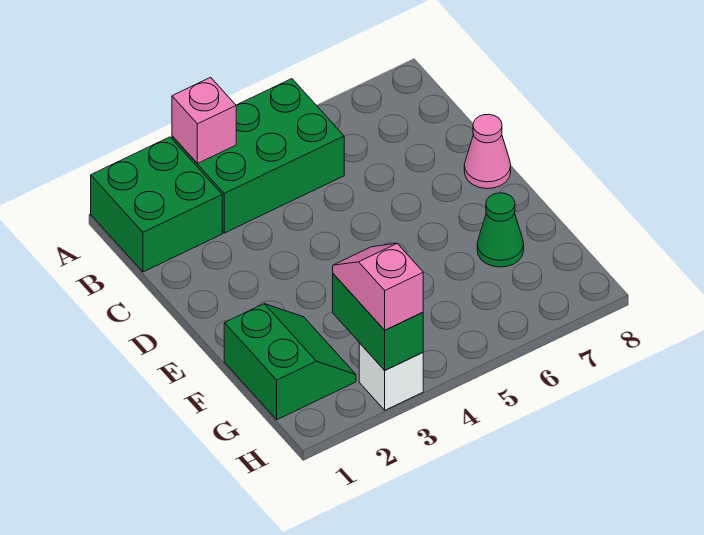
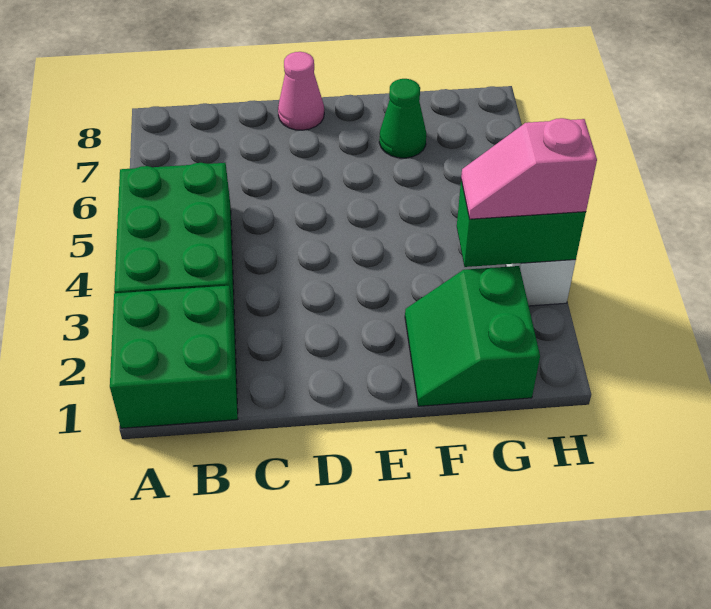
pink brick A3 level 2 -> none
green slope F1:G2 level 1 top 1 -> green slope F1:G2 level 1 top G

